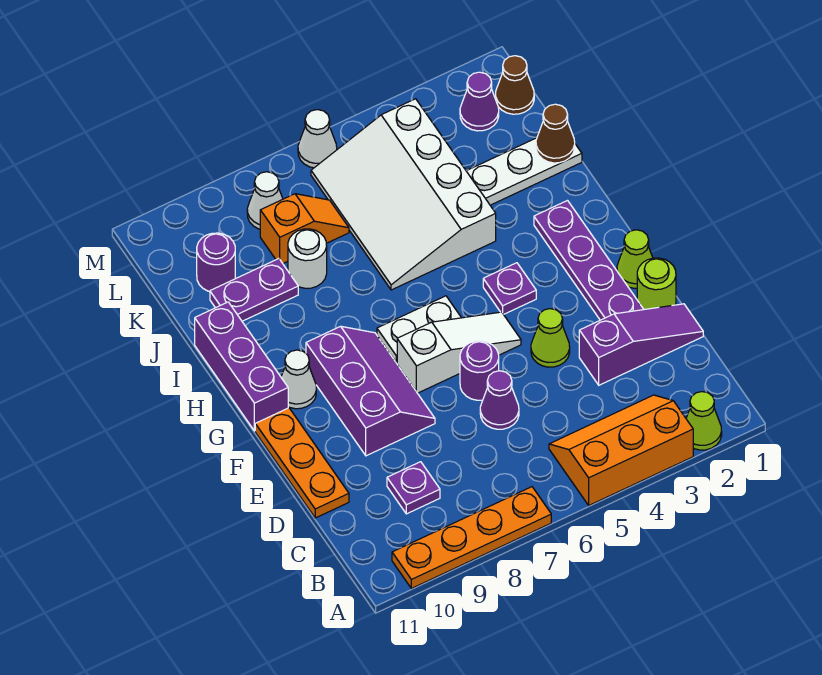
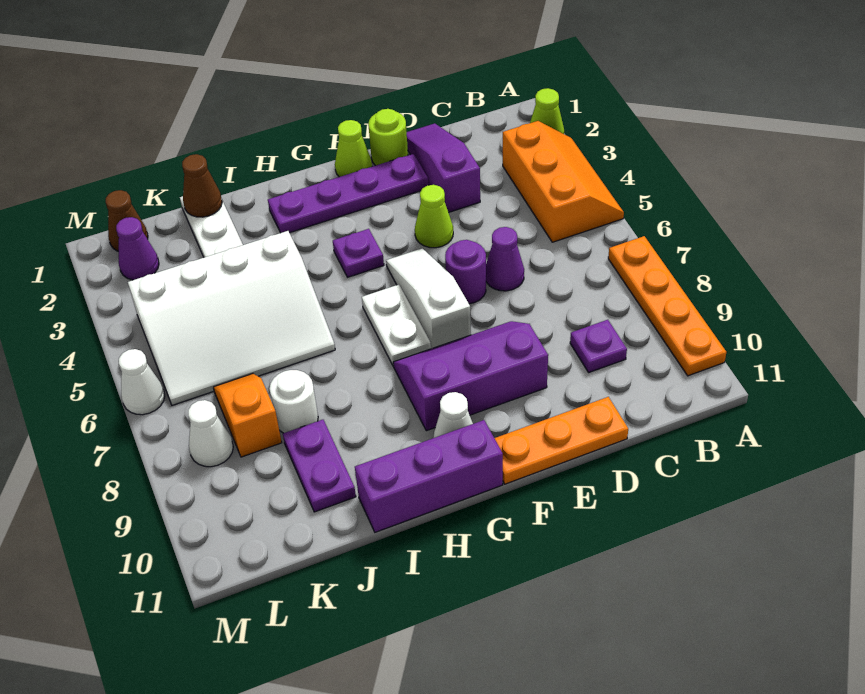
orange slope A3:B5 level 1 top A -> orange slope A3:B5 level 1 top B
purple round brick K10 level 1 -> none

